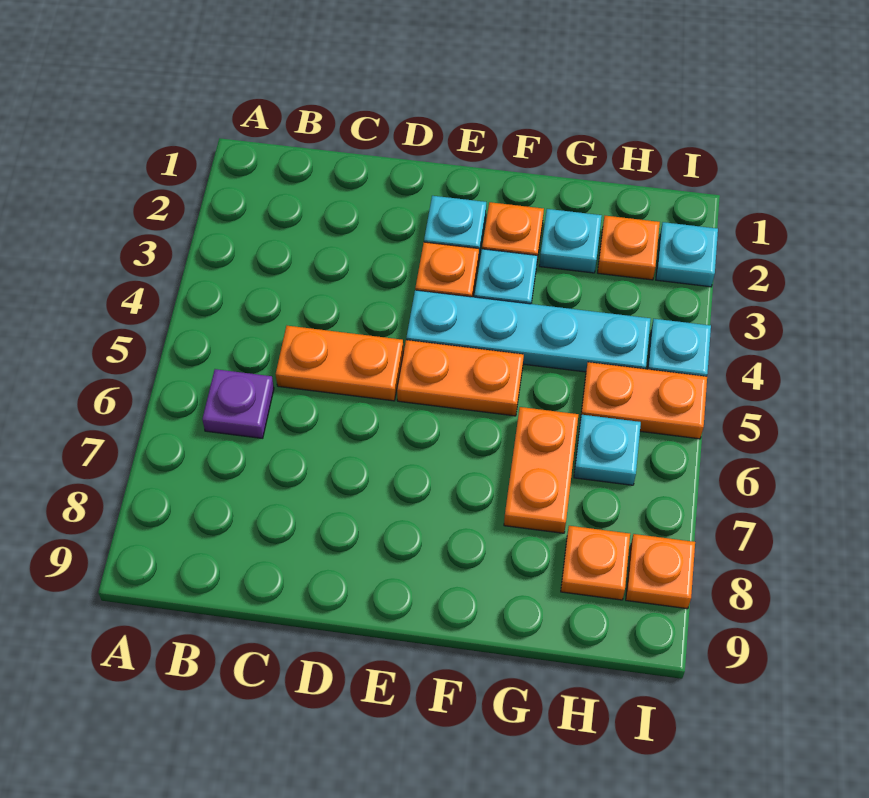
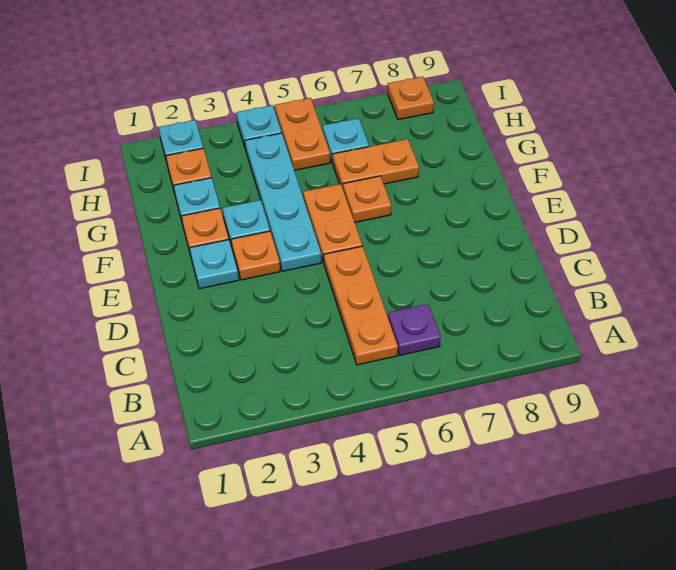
orange plate C5:D5 level 1 -> orange plate B5:D5 level 1
orange plate H8 level 1 -> orange plate F6 level 1

